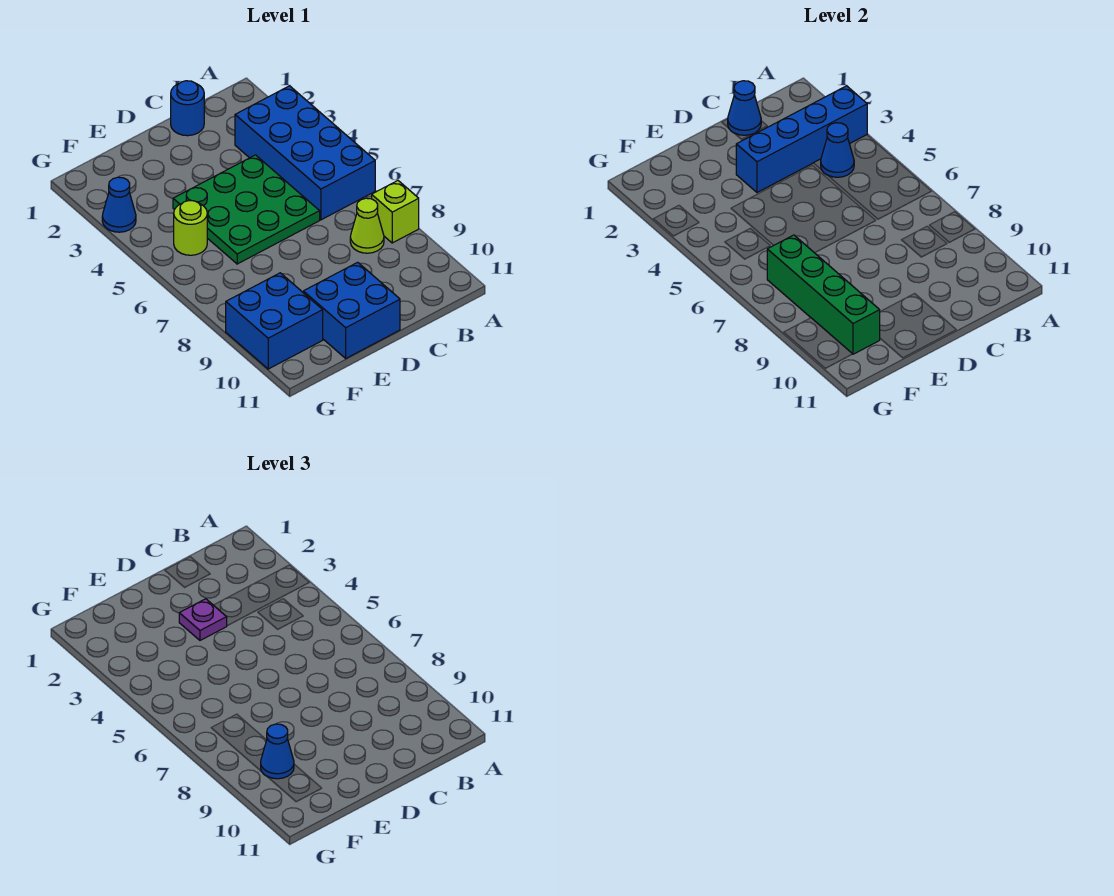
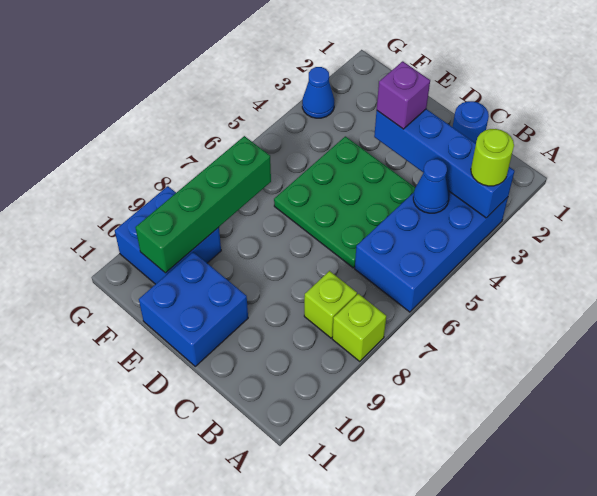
lime cone B8 level 1 -> lime brick B8 level 1
blue cone C1 level 2 -> none
purple plate D3 level 3 -> purple brick D3 level 3
lime round brick F5 level 1 -> lime round brick A3 level 3
blue cone F9 level 3 -> none

